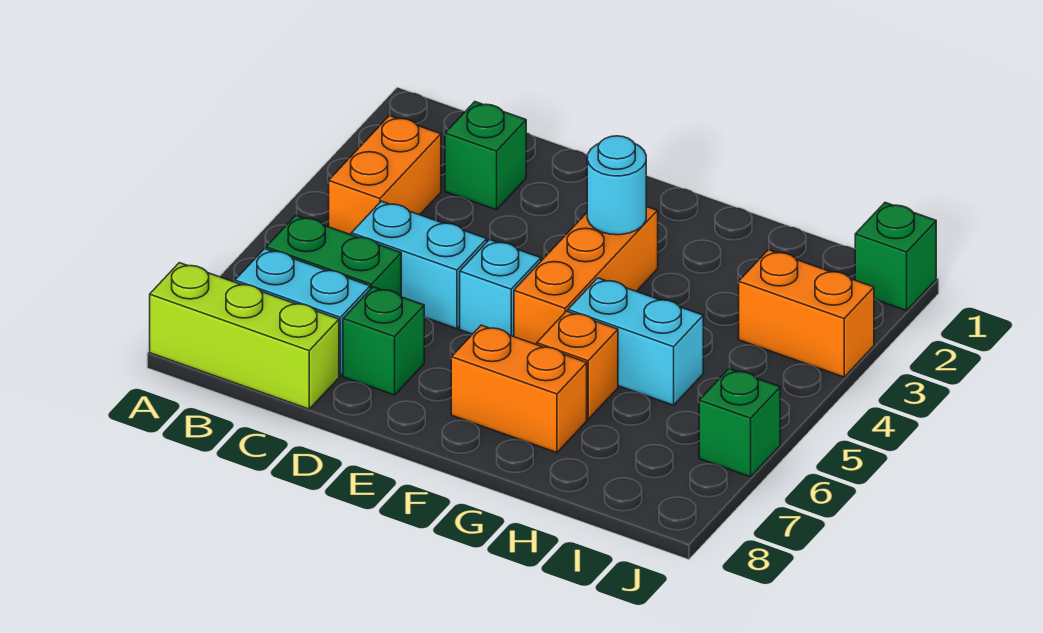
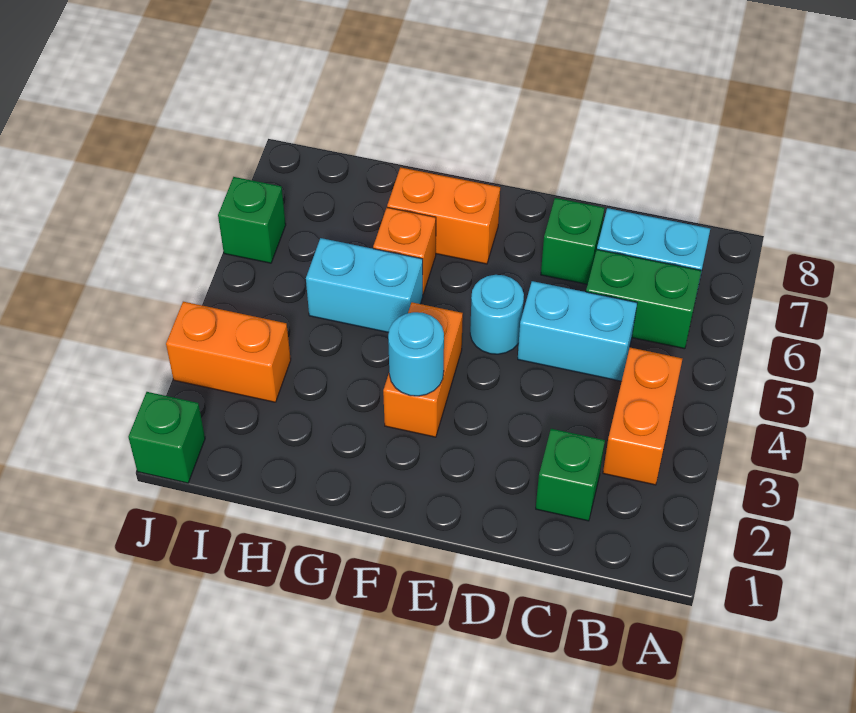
lime brick A8:C8 level 1 -> none
cyan brick E5 level 1 -> cyan round brick E5 level 1
orange brick F3:F5 level 1 -> orange brick F3:F4 level 1

